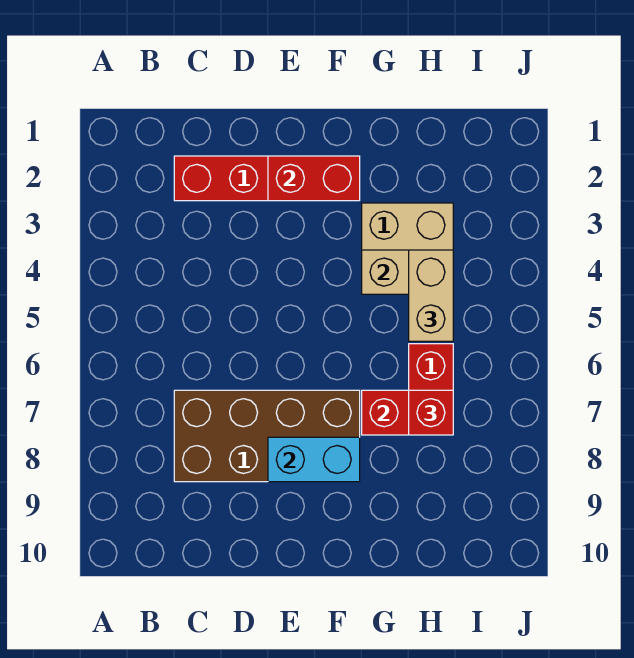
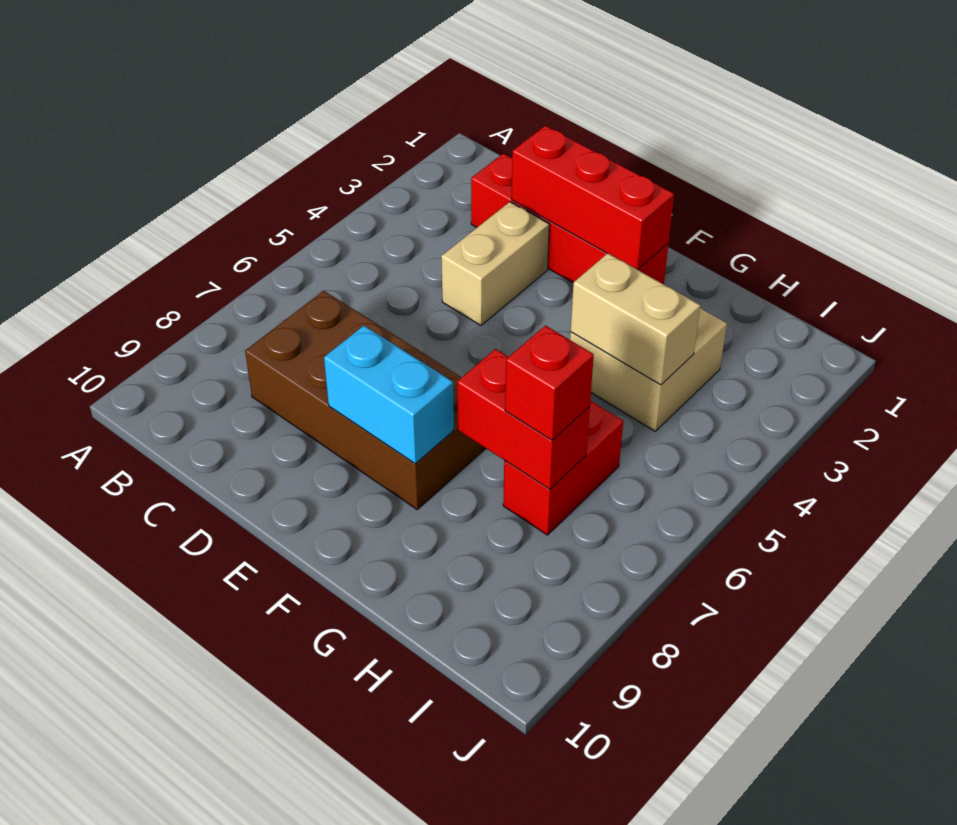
red brick E2:F2 level 2 -> red brick D2:F2 level 2
tan brick H4:H5 level 3 -> tan brick D3:D4 level 1

